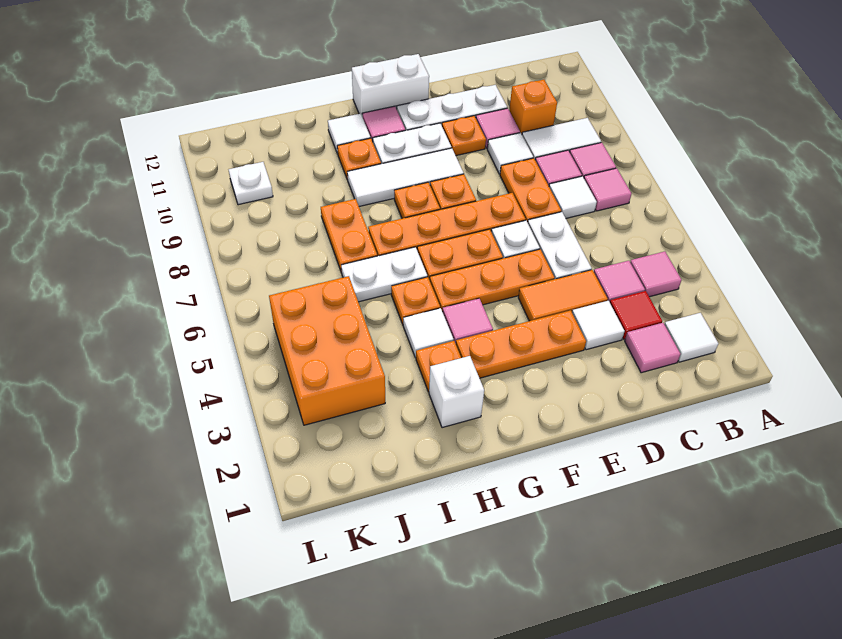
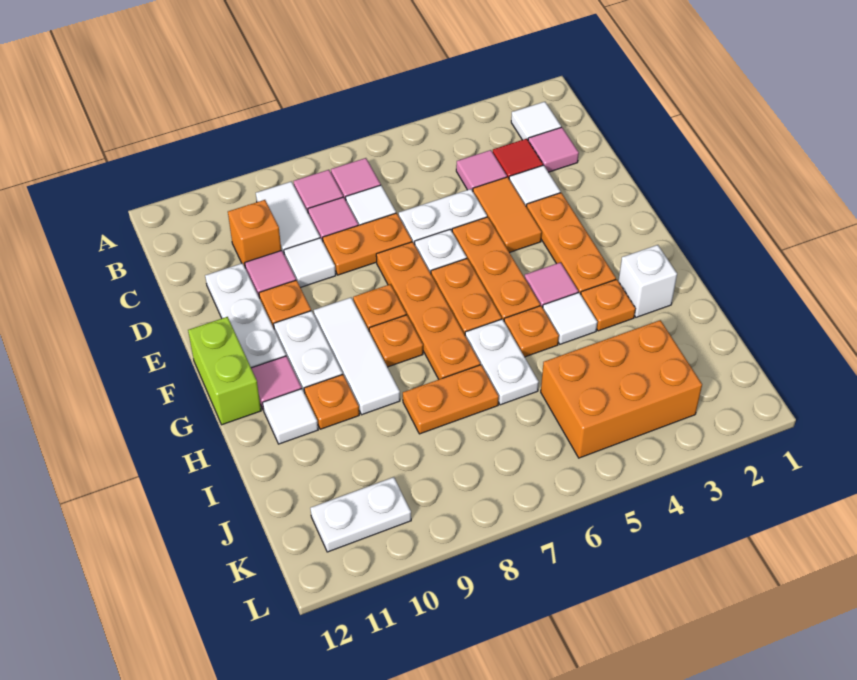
pink tile B4 level 1 -> none
white brick F12:G12 level 1 -> lime brick F12:G12 level 1
white plate K10 level 1 -> white plate K10:K11 level 1

